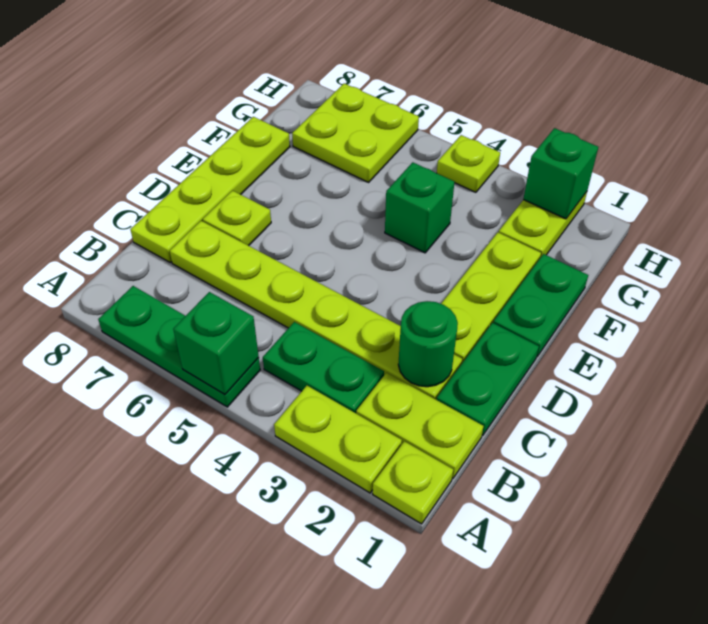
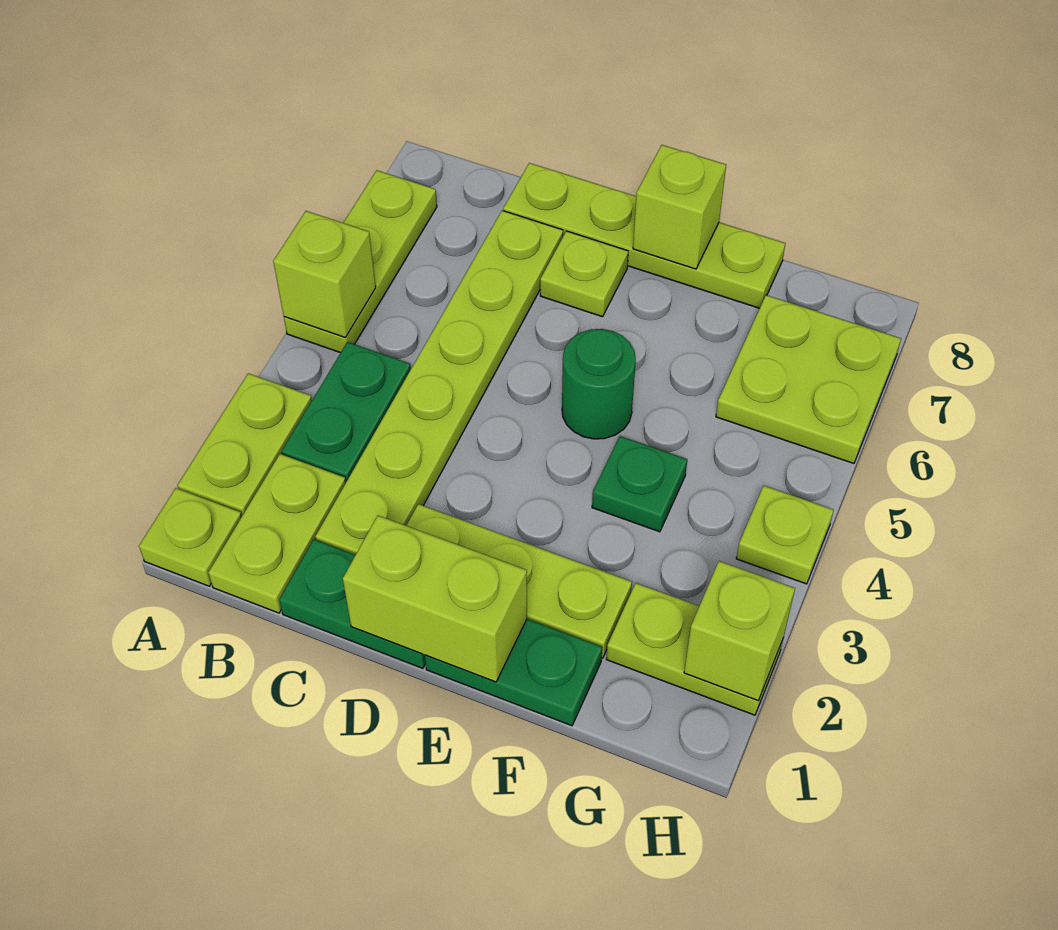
green plate A5:A7 level 1 -> lime plate A5:A7 level 1
green brick A5 level 2 -> lime brick A5 level 2
green round brick C2 level 2 -> green round brick E5 level 1
none -> lime brick D1:E1 level 2
none -> lime brick E8 level 2
green brick F4 level 1 -> green plate F4 level 1
green brick H2 level 2 -> lime brick H2 level 2

